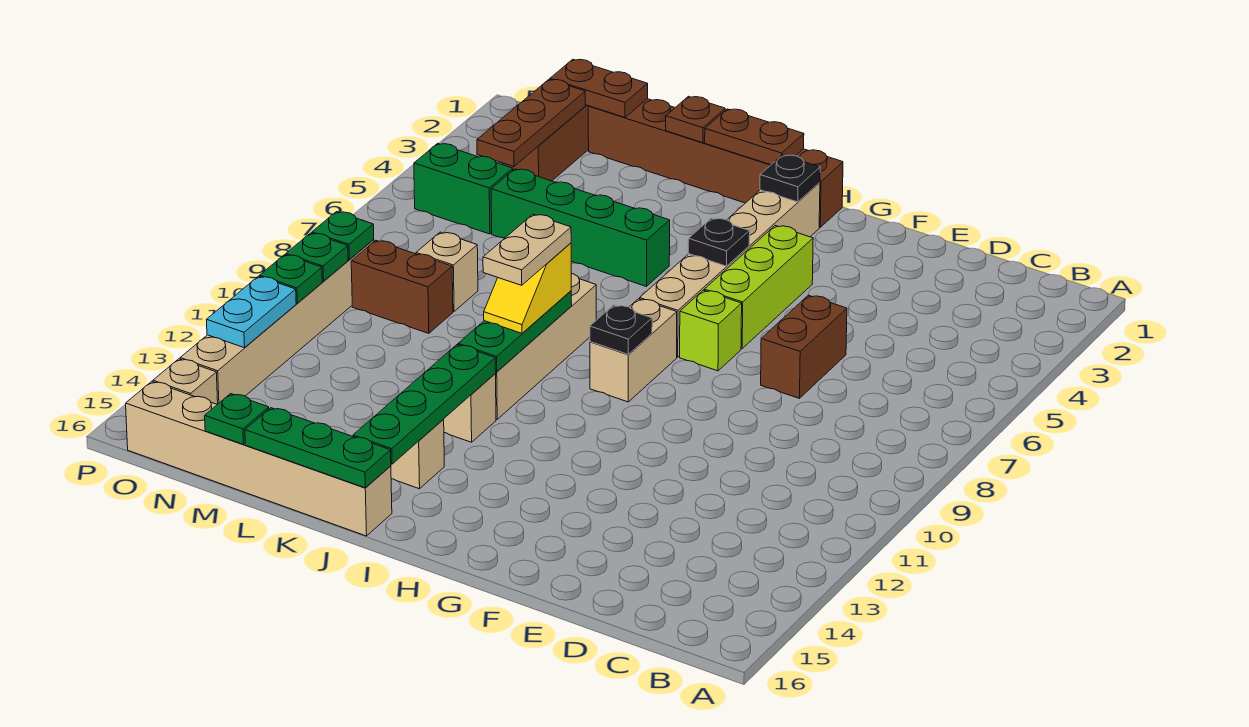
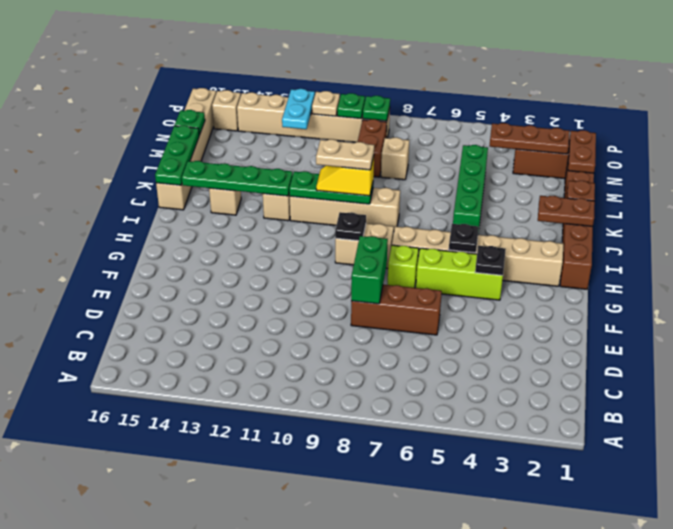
brown brick E6:E7 level 1 -> brown brick E6:E8 level 1
black plate H2 level 2 -> black plate G4 level 2
brown plate I1:J1 level 2 -> brown plate J1:J2 level 2
green brick N5:O5 level 1 -> green brick E8:F8 level 2
green plate O11 level 2 -> tan plate O11 level 2
cyan plate O12:O13 level 2 -> cyan plate N12:O12 level 2

